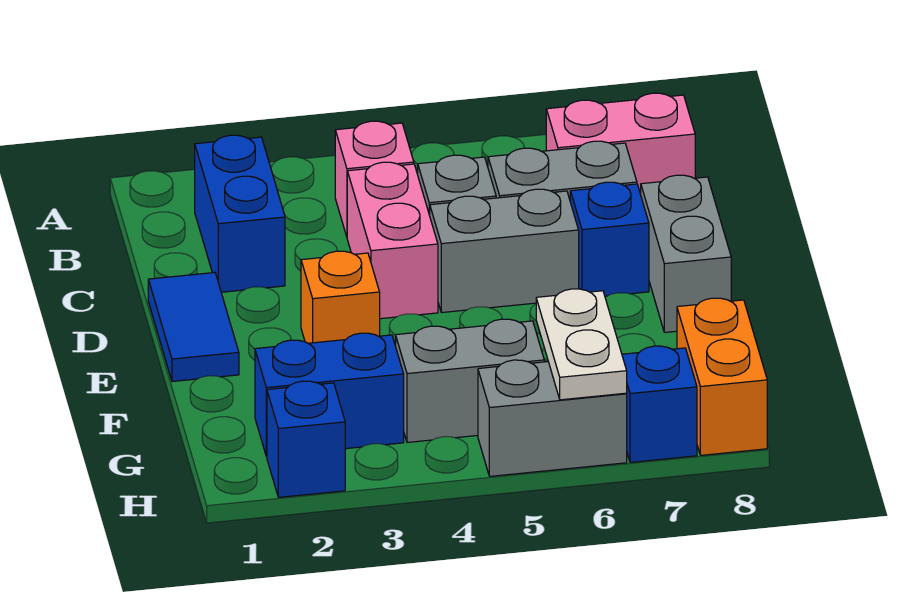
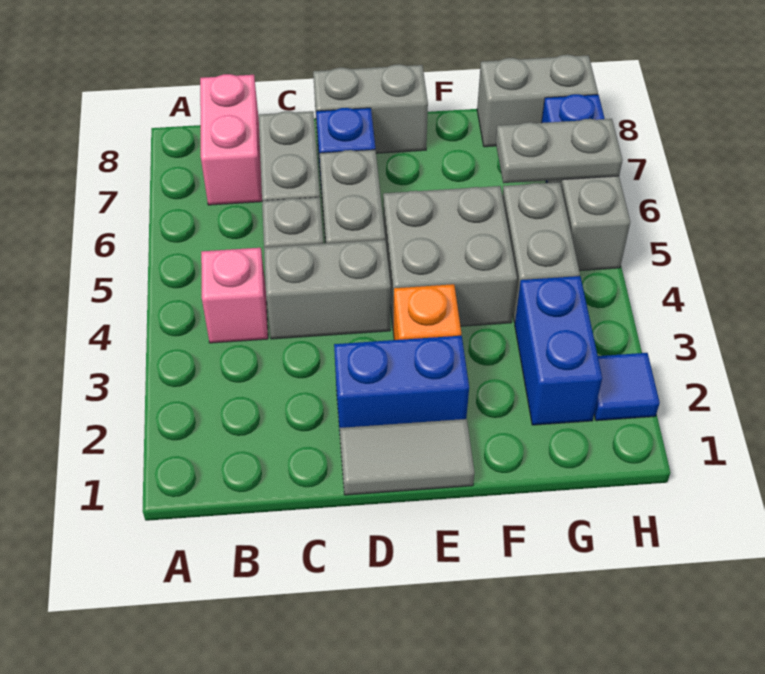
blue brick B2:C2 level 1 -> blue brick D2:E2 level 1
pink brick C4:D4 level 1 -> grey brick C4:D4 level 1
blue tile D1:E1 level 1 -> grey tile D1:E1 level 1
none -> grey brick E4:F5 level 1
white plate G6:H6 level 2 -> grey plate G6:H6 level 2
orange brick G8:H8 level 1 -> grey brick G8:H8 level 1
blue brick H2 level 1 -> blue tile H2 level 1

